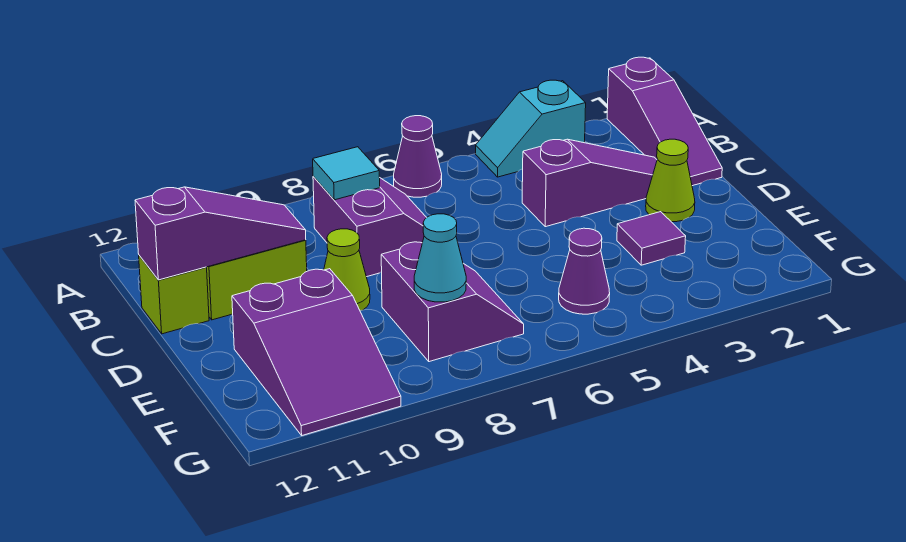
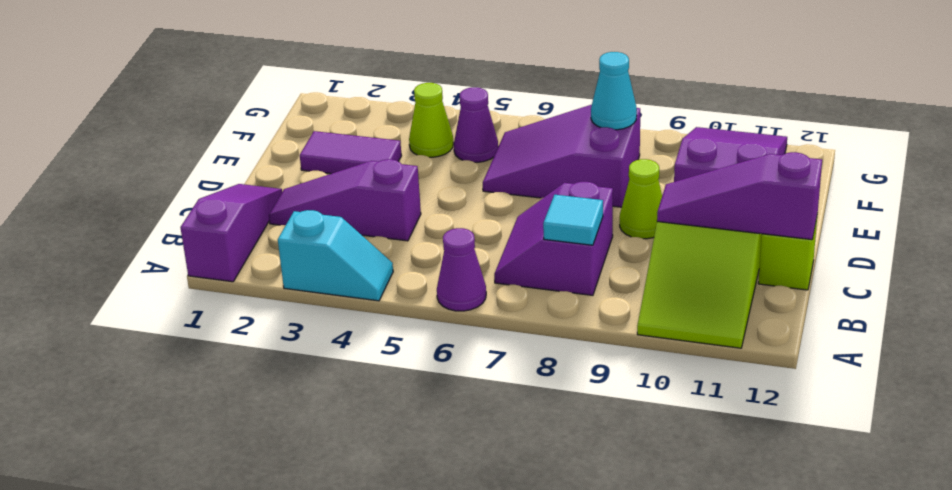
lime cone D2 level 1 -> lime cone F4 level 1
purple tile E3 level 1 -> purple tile E2:E3 level 1
purple slope E7:F8 level 1 top 8 -> purple slope E6:F8 level 1 top 8

